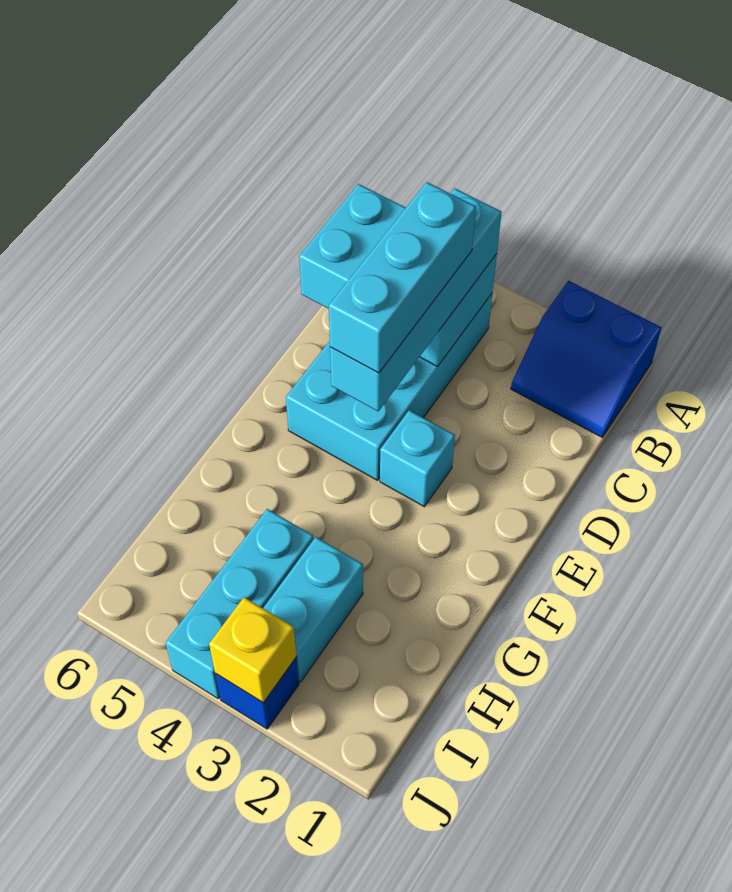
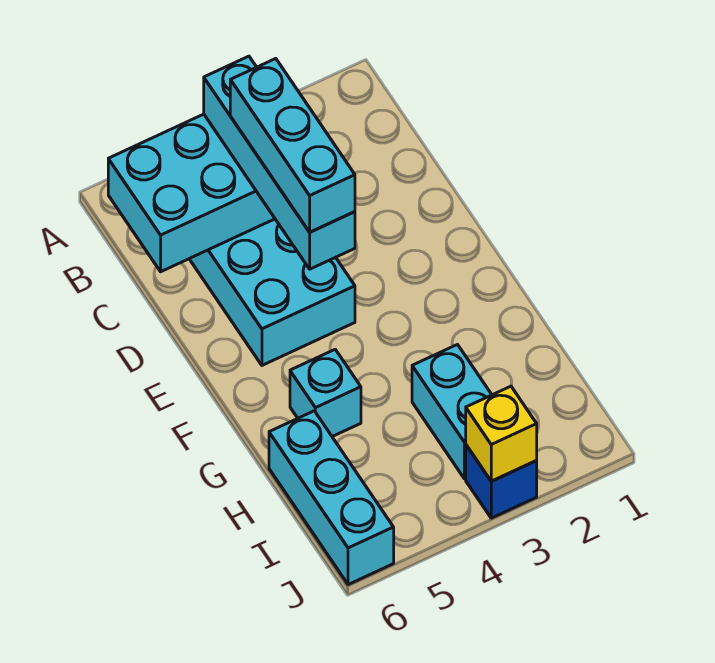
blue slope A1:B2 level 1 top A -> none
cyan brick E3 level 1 -> cyan brick G5 level 1
cyan brick H4:J4 level 1 -> cyan brick H6:J6 level 1

